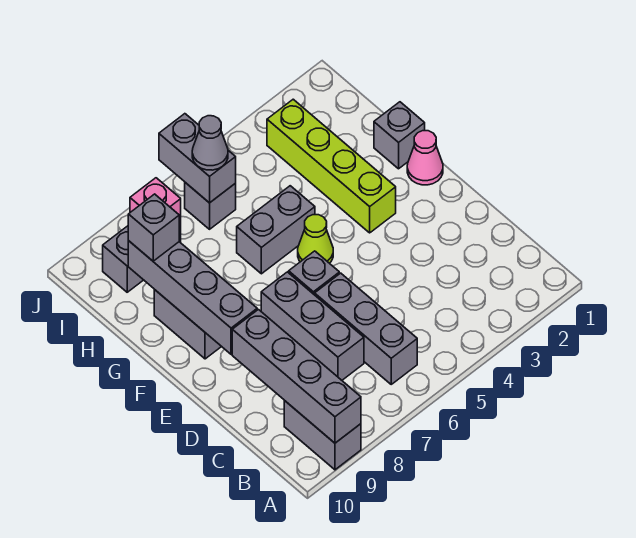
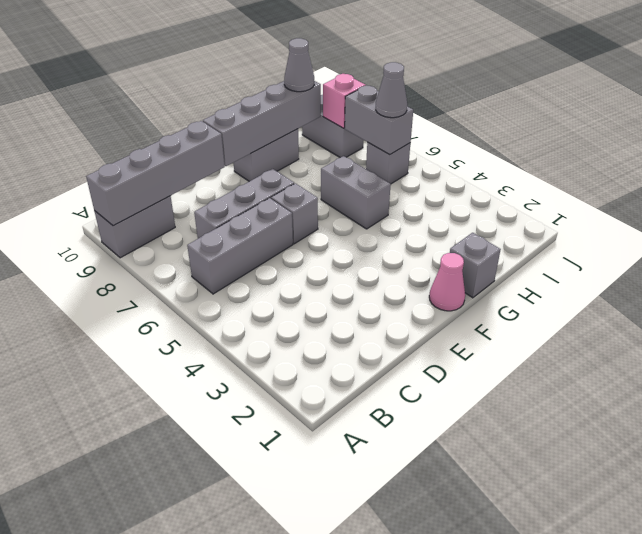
lime brick F3:I3 level 1 -> none
lime cone F5 level 1 -> none
grey brick H9 level 3 -> grey cone H9 level 3
grey brick I6:J6 level 2 -> grey brick I6:I7 level 2

